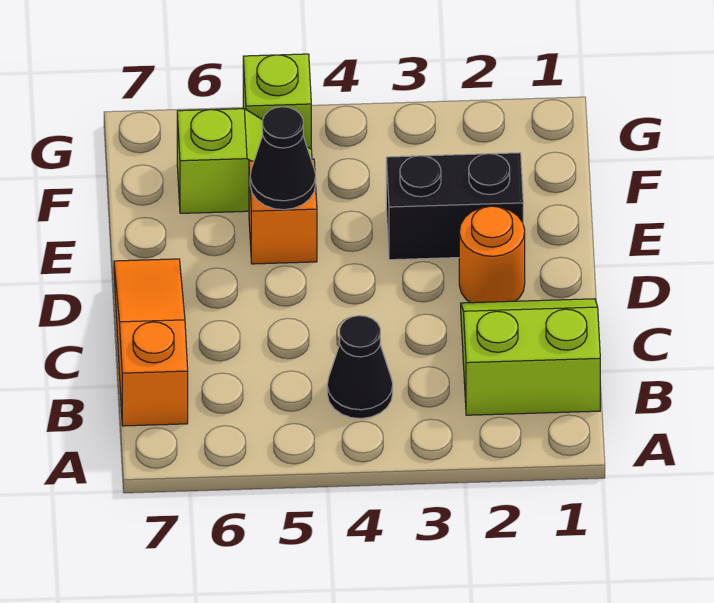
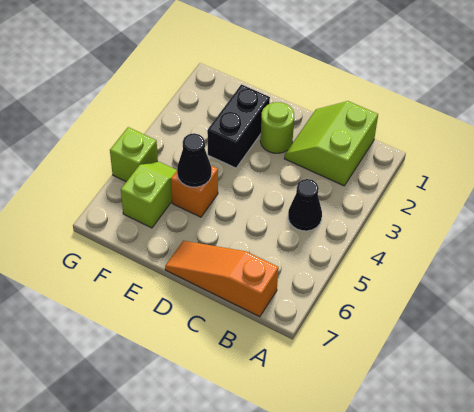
orange round brick D2 level 1 -> lime round brick D2 level 1

